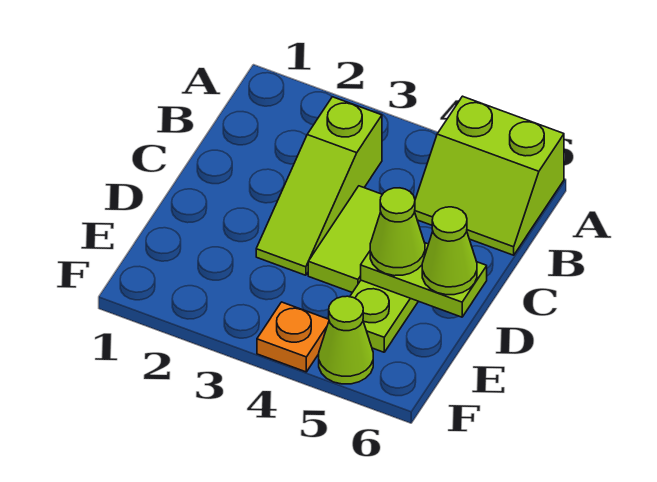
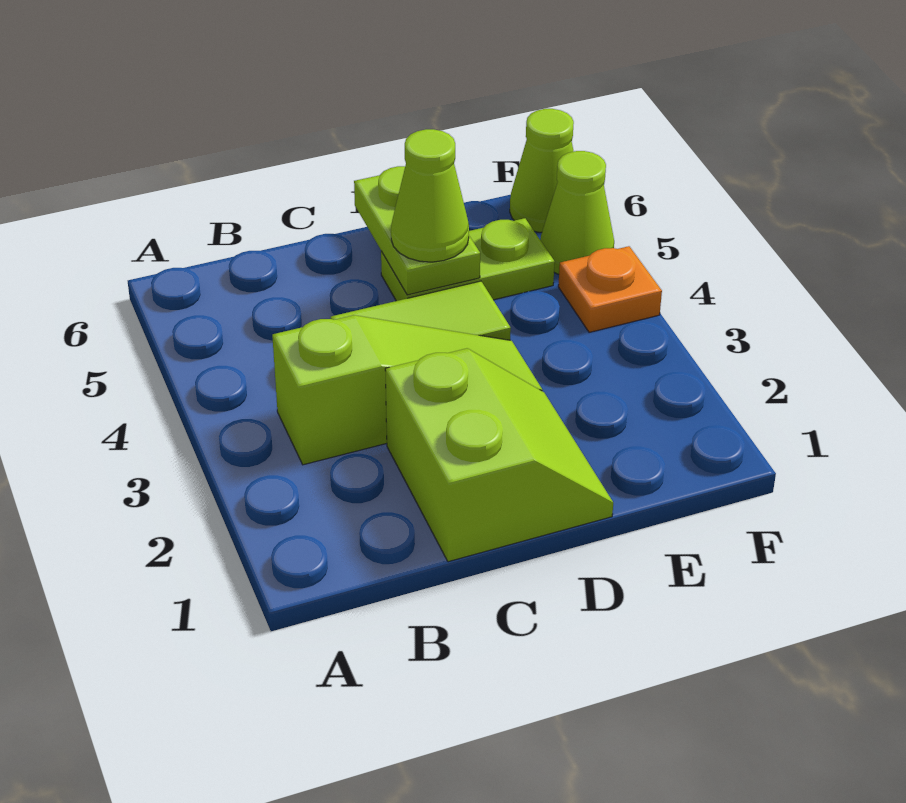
lime slope A5:B6 level 1 top A -> lime slope C1:D2 level 1 top C
lime cone D6 level 3 -> lime cone F6 level 1

